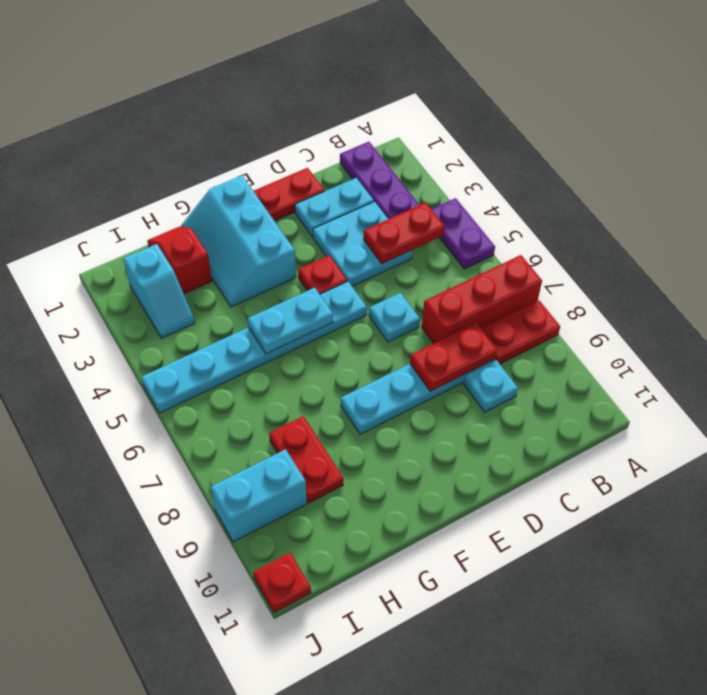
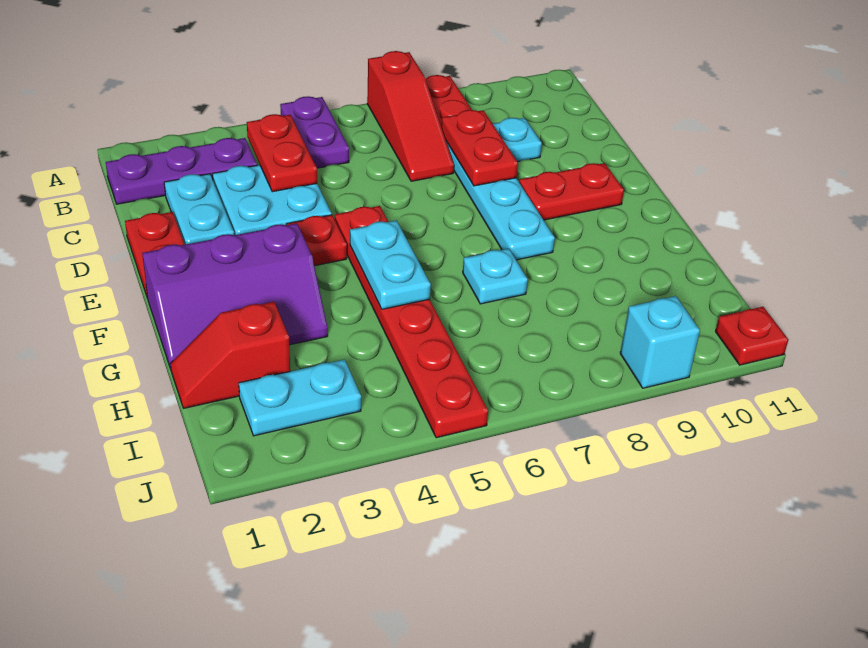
purple plate A4:A5 level 1 -> purple plate A5:B5 level 1
red brick A7:C7 level 1 -> red slope A7:C7 level 1 top A
cyan plate D6 level 1 -> cyan plate G7 level 1
cyan plate E5:J5 level 1 -> red plate E5:J5 level 1
cyan slope F1:G3 level 1 top F -> purple slope F1:G3 level 1 top F
red plate H8:H9 level 1 -> red plate E9:E10 level 1
cyan slope I2:I3 level 1 top 2 -> cyan plate I2:I3 level 1
cyan brick I9:J9 level 1 -> cyan brick J9 level 1

